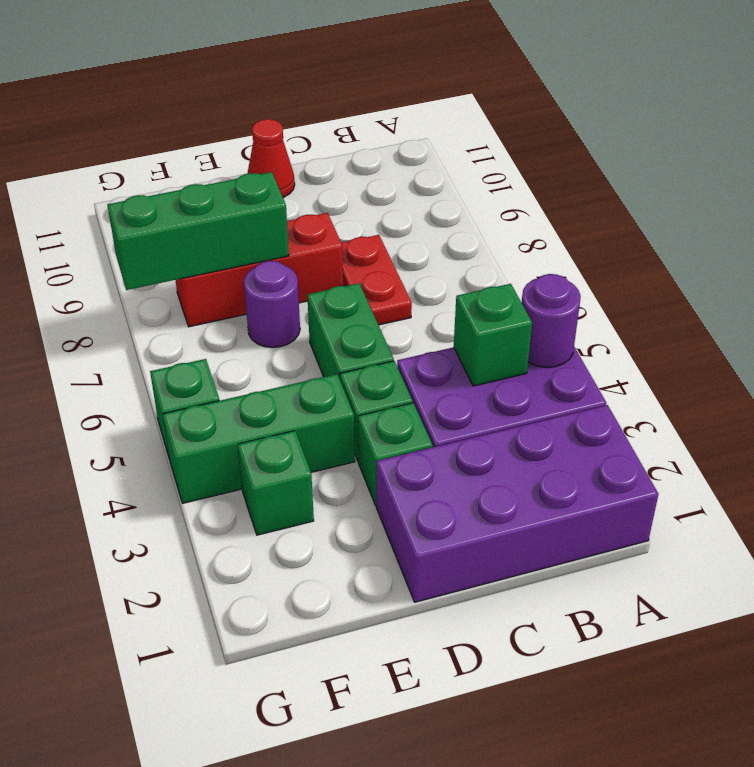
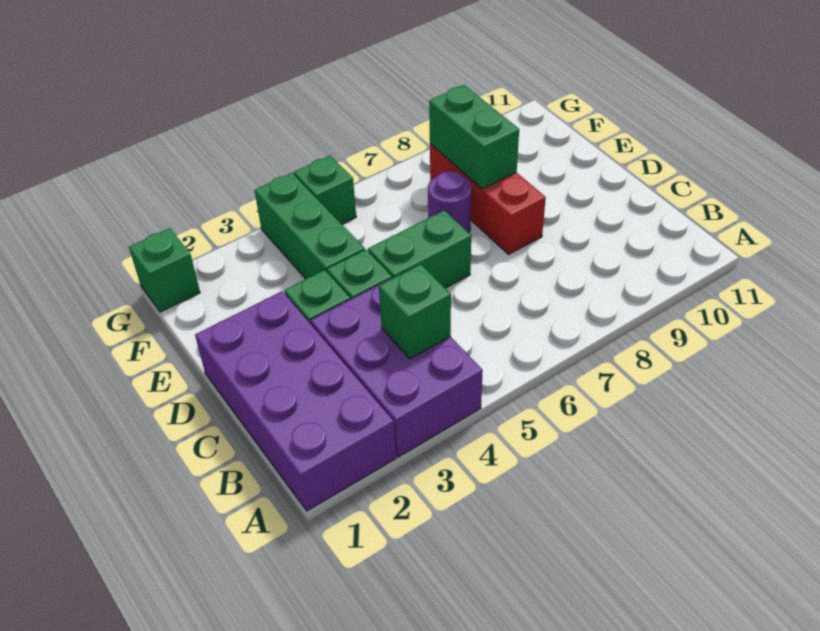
purple round brick A4 level 2 -> none
red plate C7:C8 level 1 -> none
red cone D11 level 1 -> none
green brick E8:G8 level 2 -> green brick E8:F8 level 2
green brick F3 level 1 -> green brick G1 level 1

